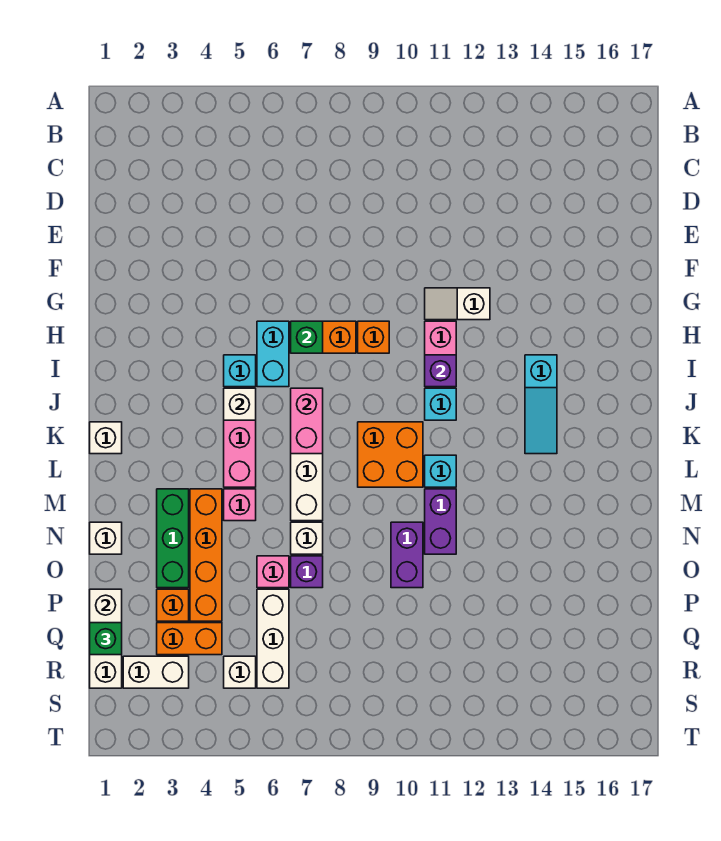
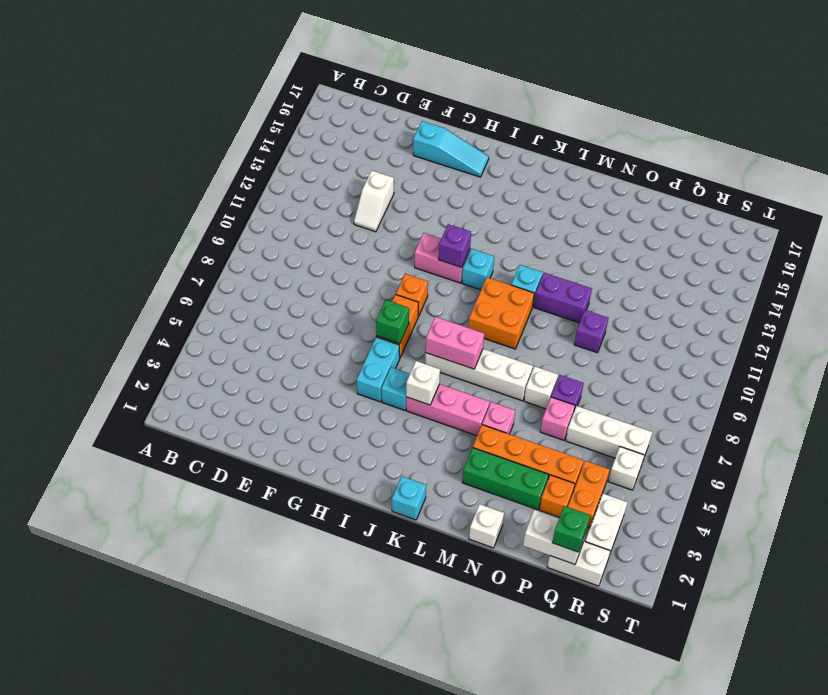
white slope G11:G12 level 1 top 12 -> white slope E12:E13 level 1 top 13
cyan brick H6:I6 level 1 -> cyan brick H5:H6 level 1
cyan slope I14:K14 level 1 top I -> cyan slope F16:H16 level 1 top F
white brick K1 level 1 -> cyan brick K1 level 1
purple brick N10:O10 level 1 -> purple brick O10 level 1

